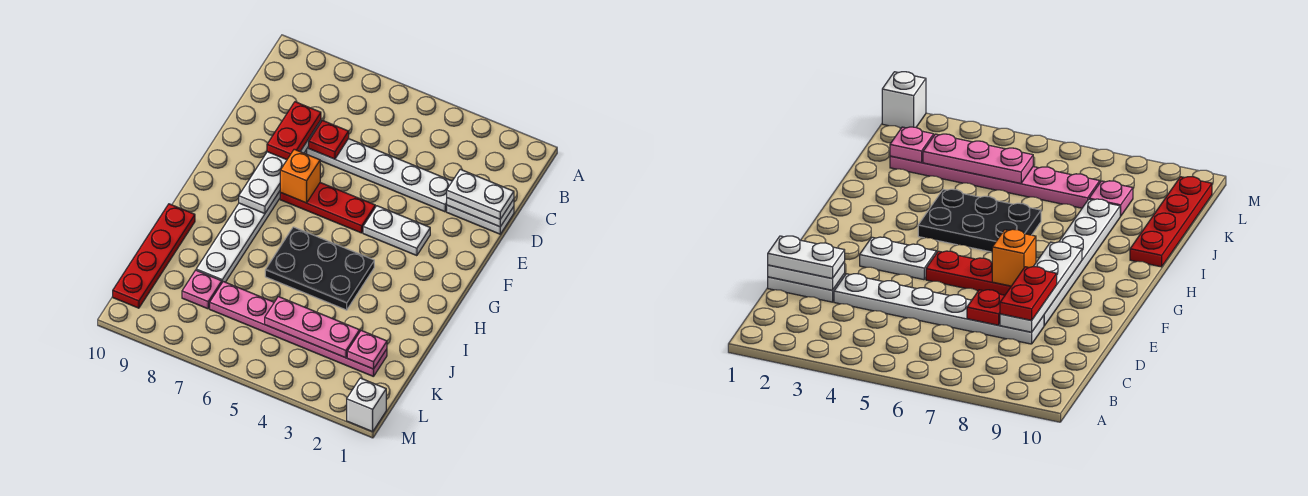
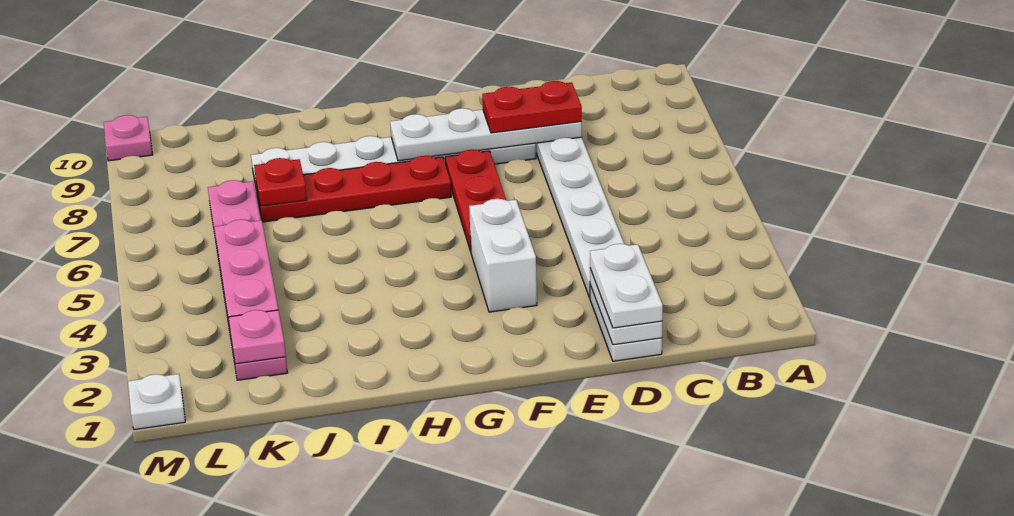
red plate D7 level 2 -> red plate J7 level 2
white plate F3:F4 level 1 -> white brick F3:F4 level 1
orange brick F7 level 2 -> none
black plate H4:I6 level 1 -> none
red plate I10:L10 level 1 -> red plate G7:J7 level 1
pink plate K8 level 1 -> pink plate M10 level 1
white brick M1 level 1 -> white plate M1 level 1

